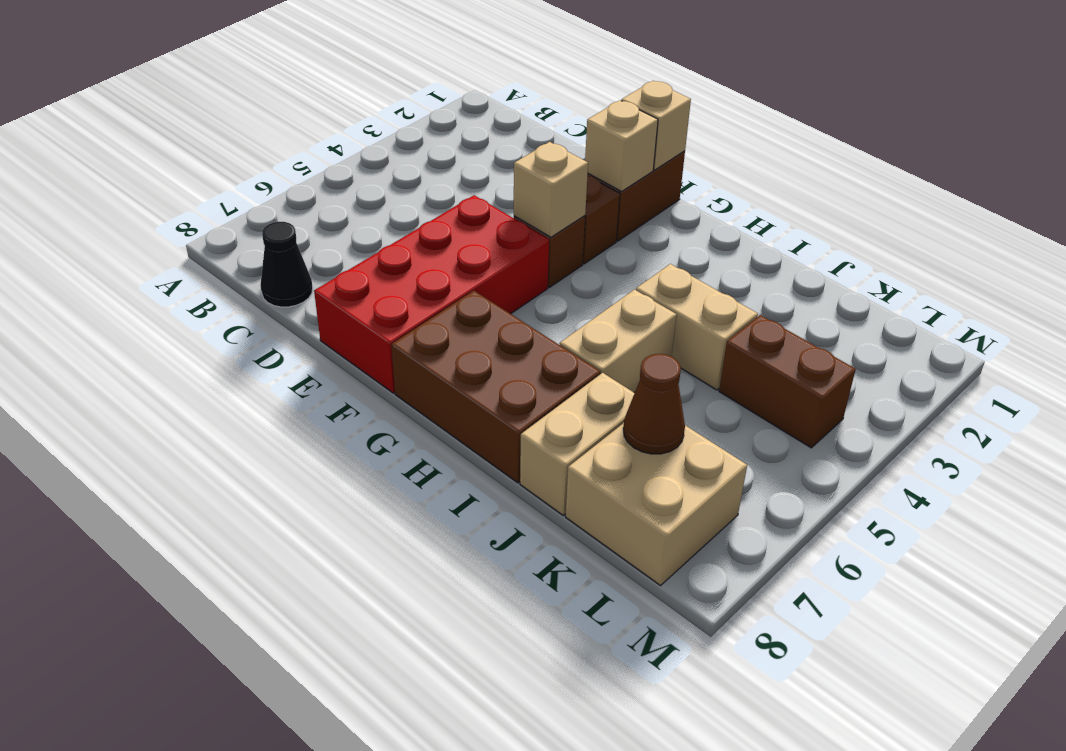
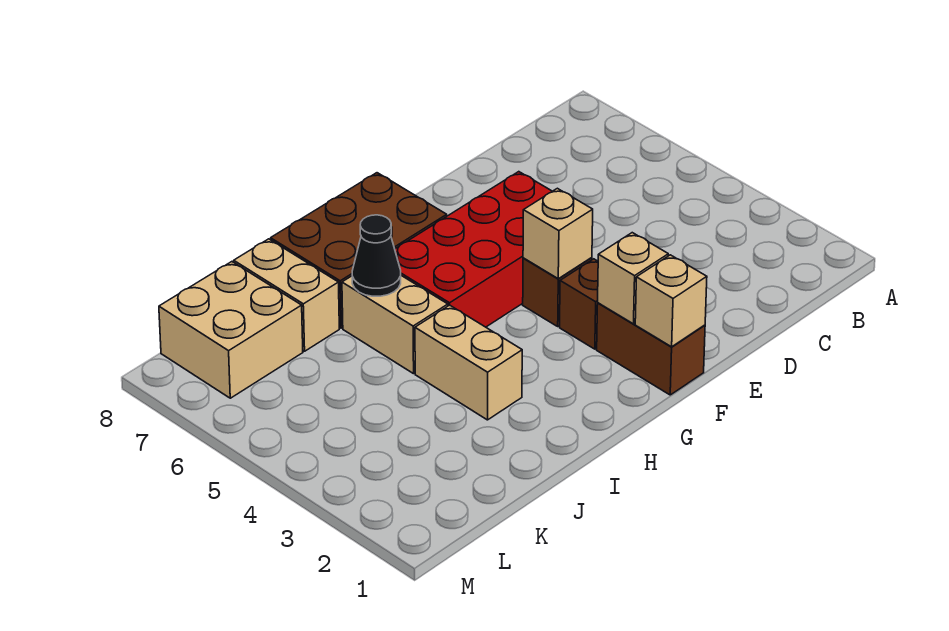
black cone C8 level 1 -> black cone I6 level 2
red brick E5:F8 level 1 -> red brick E5:H6 level 1
tan brick I4:J4 level 1 -> tan brick I3:I4 level 1
brown brick K4:L4 level 1 -> none
brown cone K7 level 2 -> none

